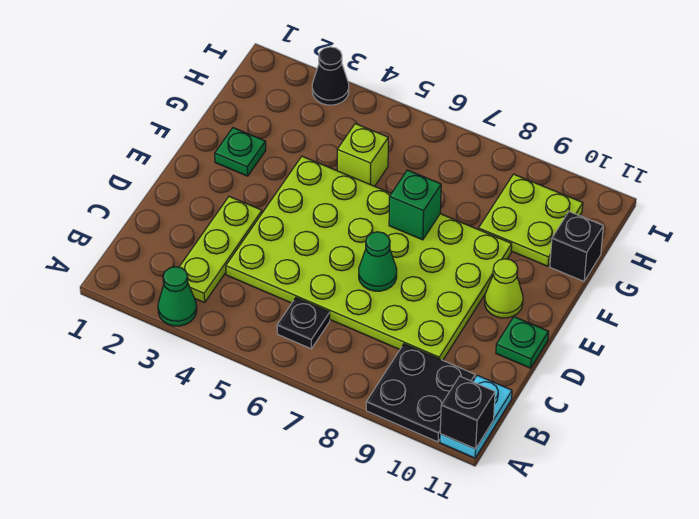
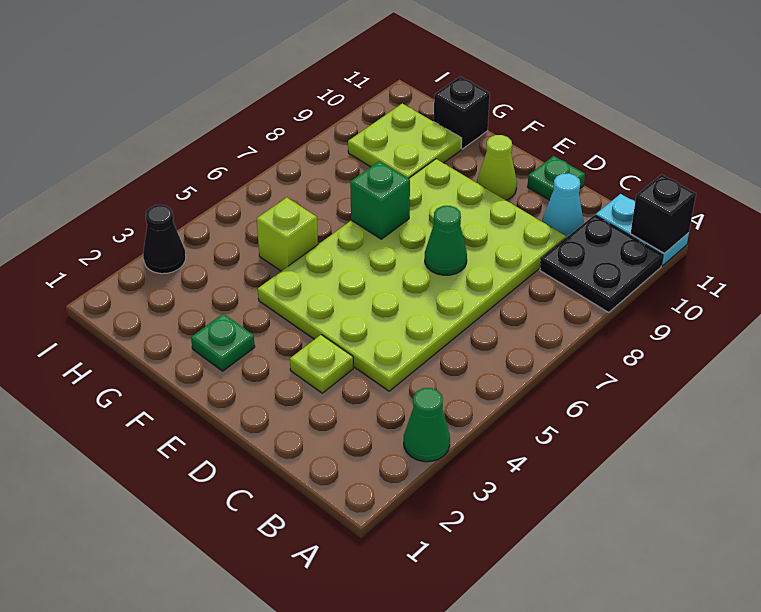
lime plate B3:D3 level 1 -> lime plate D3 level 1
black plate B6 level 1 -> none
none -> cyan cone C10 level 1

